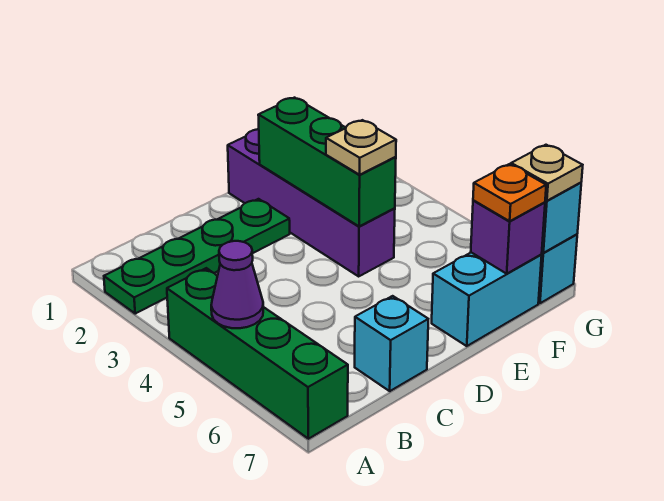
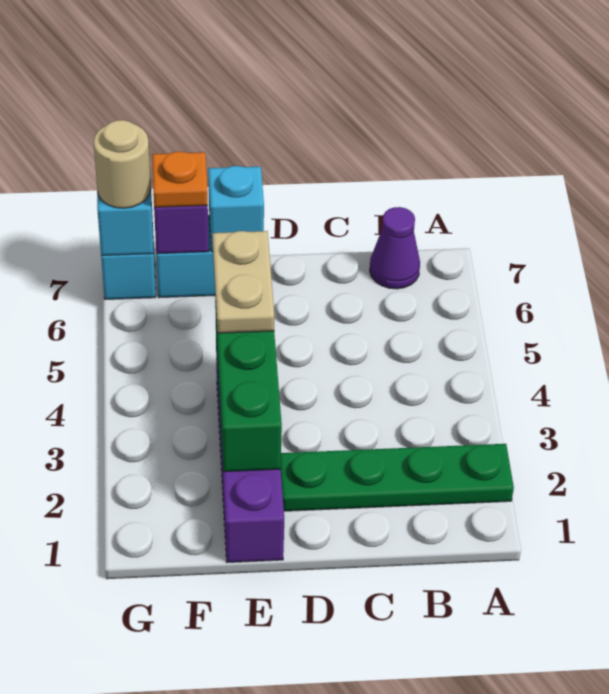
green brick A4:A7 level 1 -> none
purple cone A5 level 2 -> purple cone B7 level 1
cyan brick C7 level 1 -> cyan brick E7 level 2
tan plate E4 level 3 -> tan plate E4:E5 level 3
tan plate G7 level 3 -> tan round brick G7 level 3

